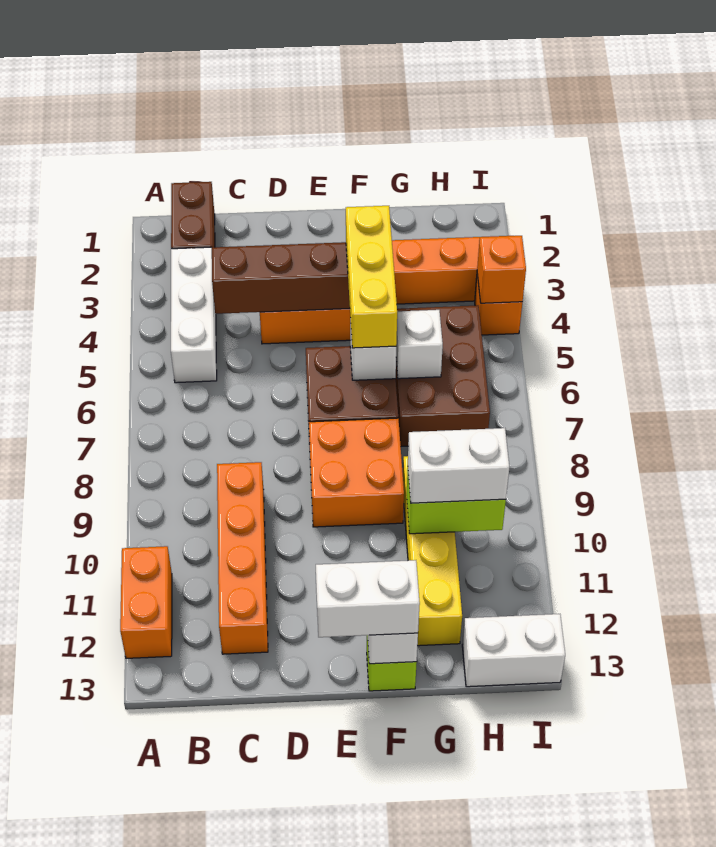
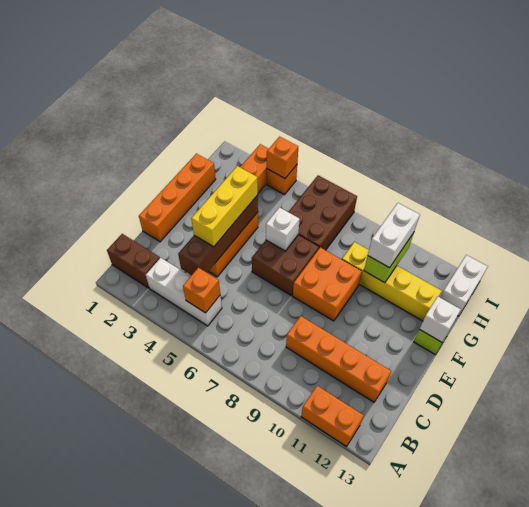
none -> orange brick B5 level 2
none -> orange brick D1:G1 level 1
white brick E13:F13 level 3 -> none
yellow brick F4:F6 level 3 -> yellow brick D4:F4 level 3
brown brick G5:H7 level 1 -> brown brick G6:I7 level 1
white brick G6 level 2 -> none

